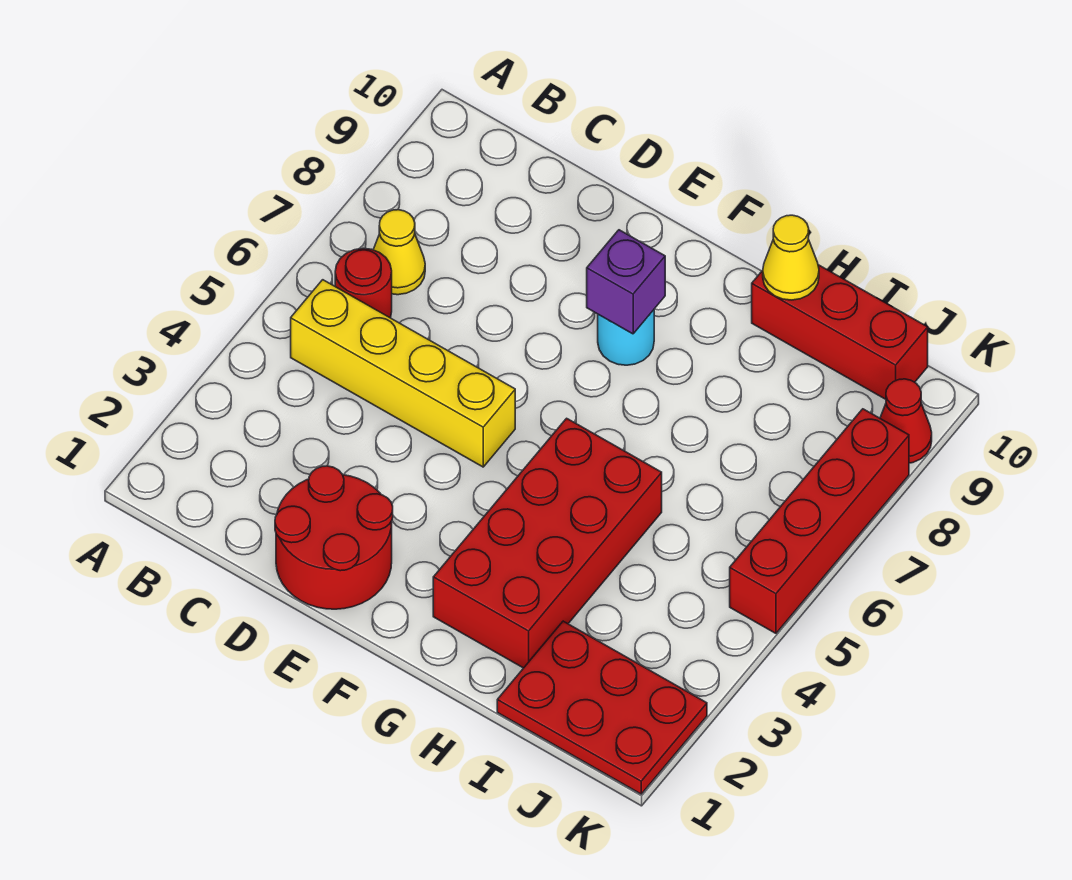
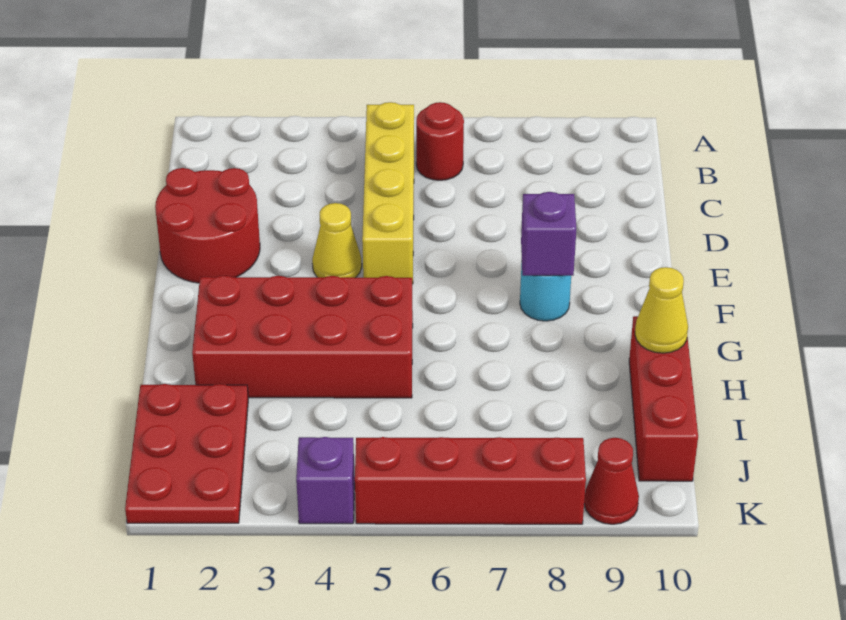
yellow cone B7 level 1 -> yellow cone E4 level 1
none -> purple brick K4 level 1

